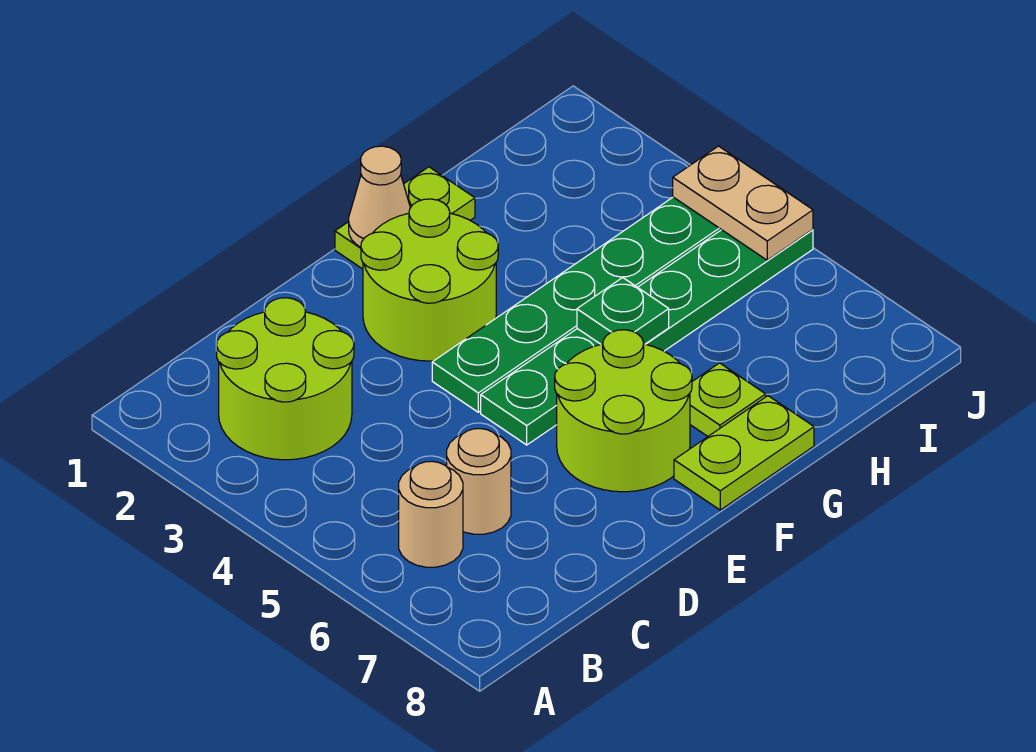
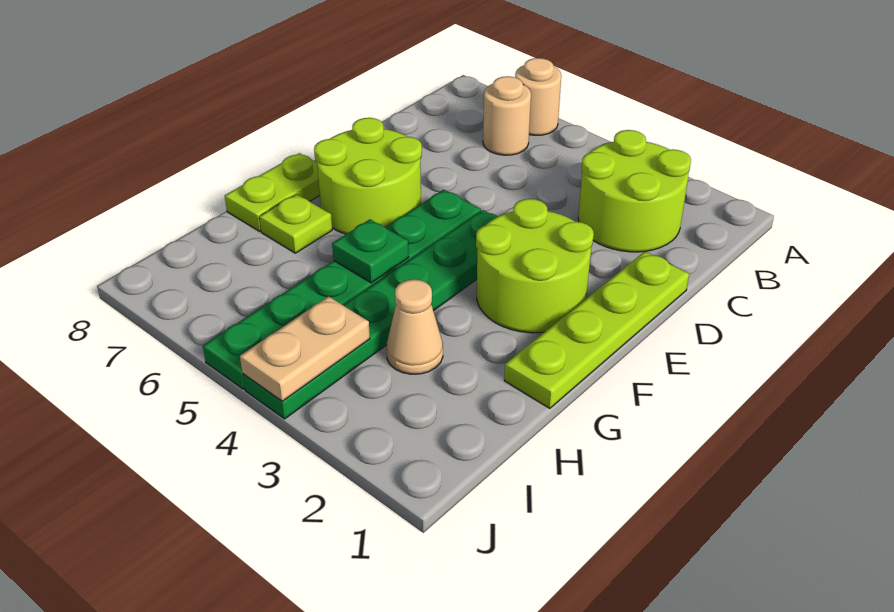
tan round brick C6 level 1 -> tan round brick A6 level 1
lime plate F1:G1 level 1 -> lime plate D1:G1 level 1
tan cone F1 level 2 -> tan cone H3 level 1
tan plate J4:J5 level 2 -> tan plate I4:J4 level 2

